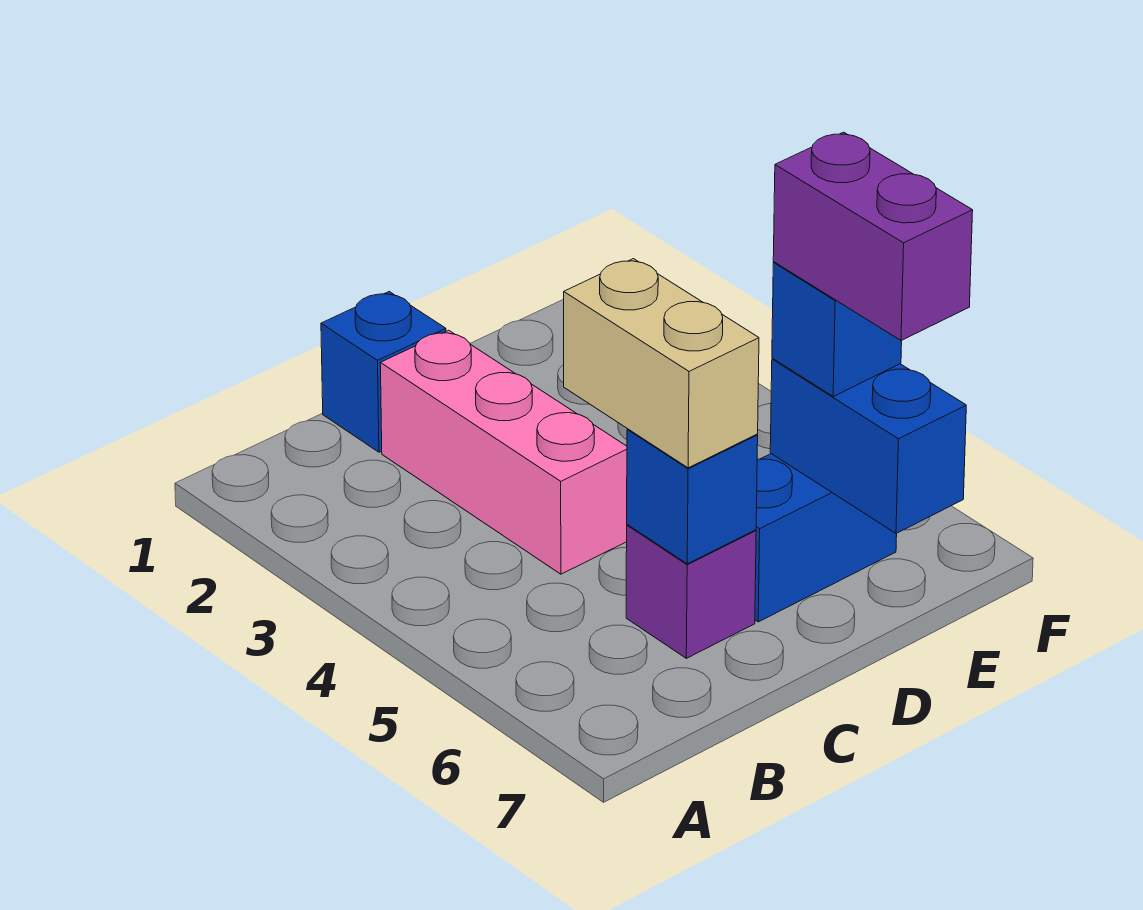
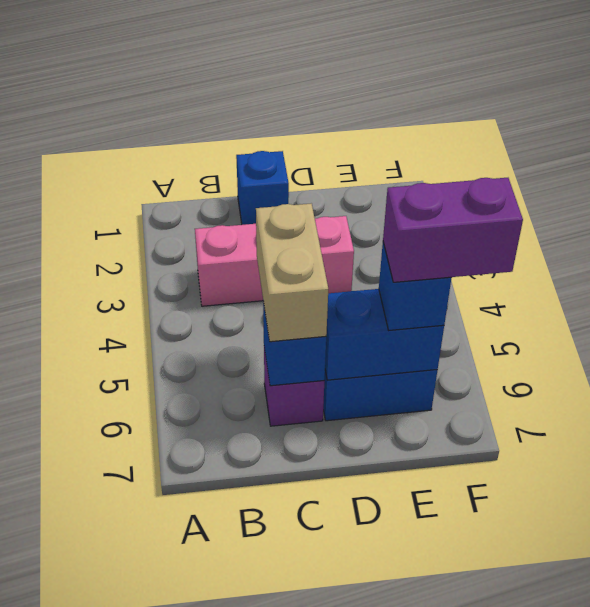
pink brick C2:C4 level 1 -> pink brick B3:D3 level 1
blue brick E6:E7 level 2 -> blue brick D6:E6 level 2
purple brick E6:E7 level 4 -> purple brick E6:F6 level 4

